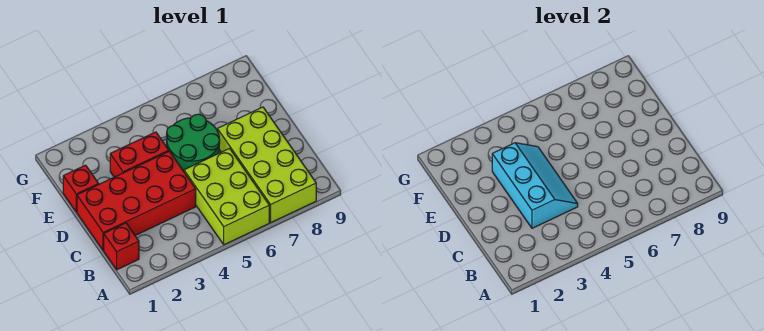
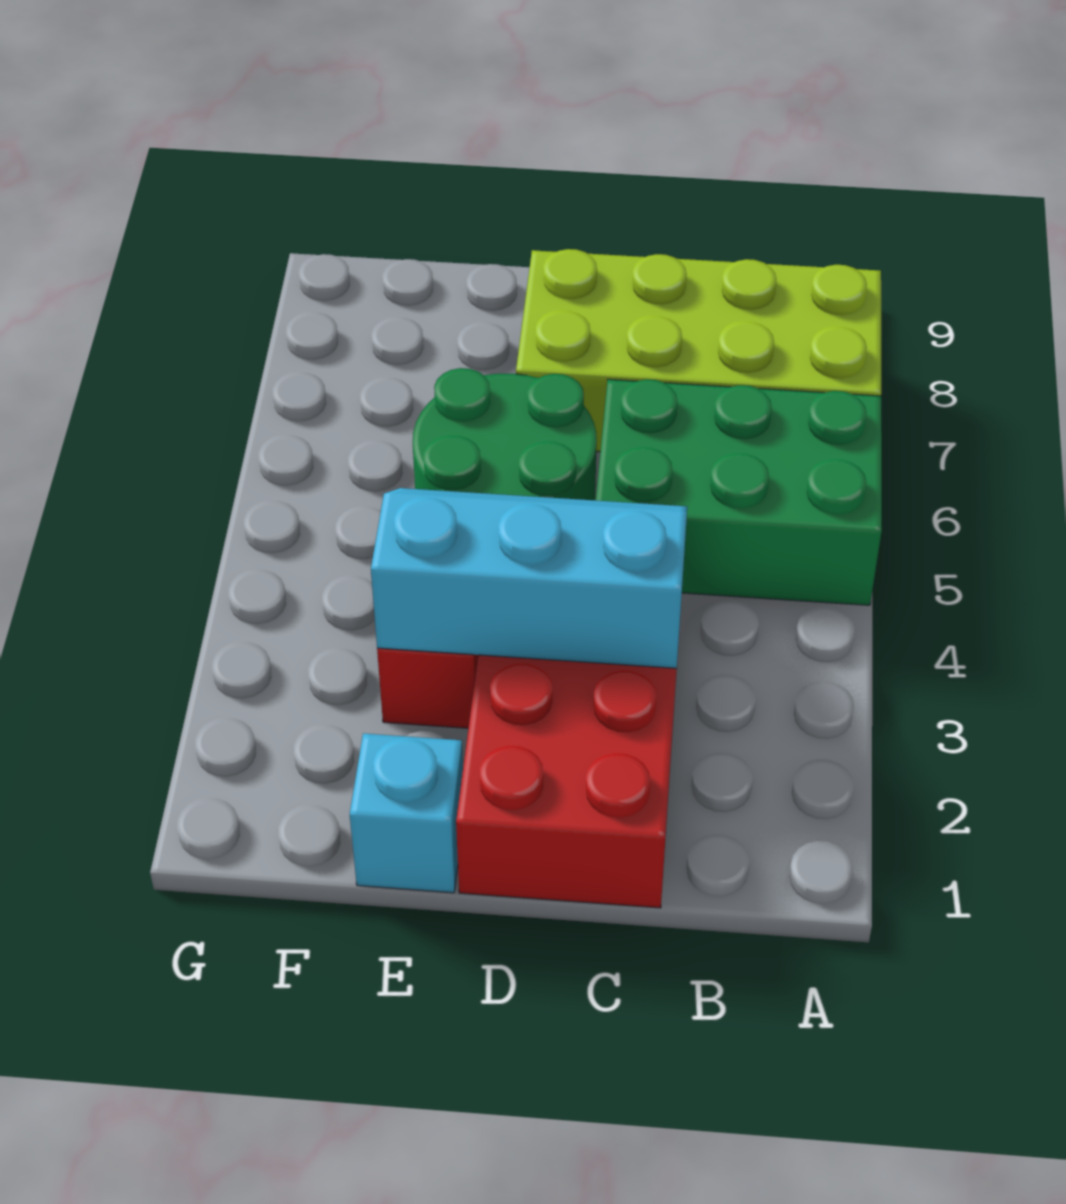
lime brick A5:C6 level 1 -> green brick A5:C6 level 1
red brick B1 level 1 -> none
red brick E1 level 1 -> cyan brick E1 level 1

